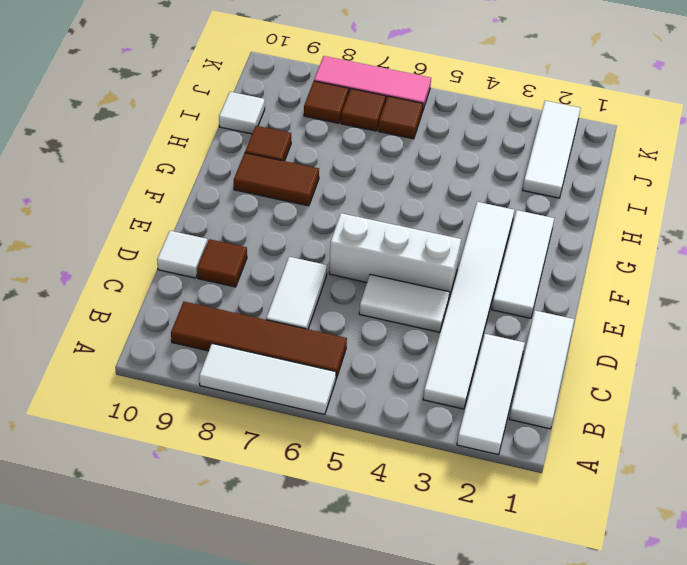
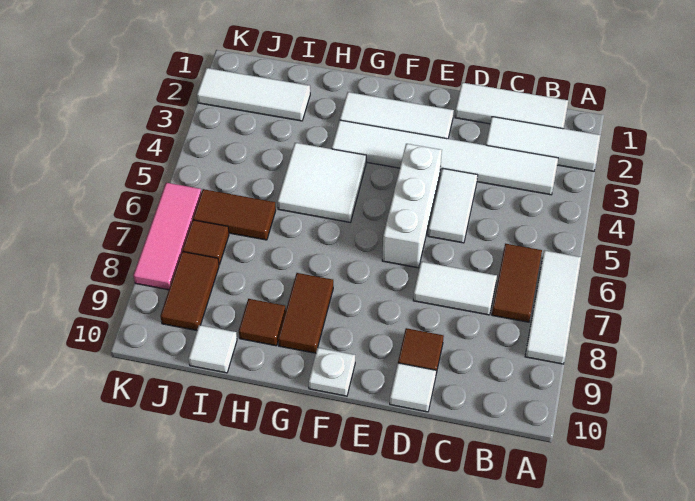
brown tile B6:B9 level 1 -> brown tile B6:B7 level 1
none -> white plate F10 level 1
none -> white tile G4:H5 level 1
brown tile J6 level 1 -> brown tile I6:J6 level 1
brown tile J8 level 1 -> brown tile J8:J9 level 1

